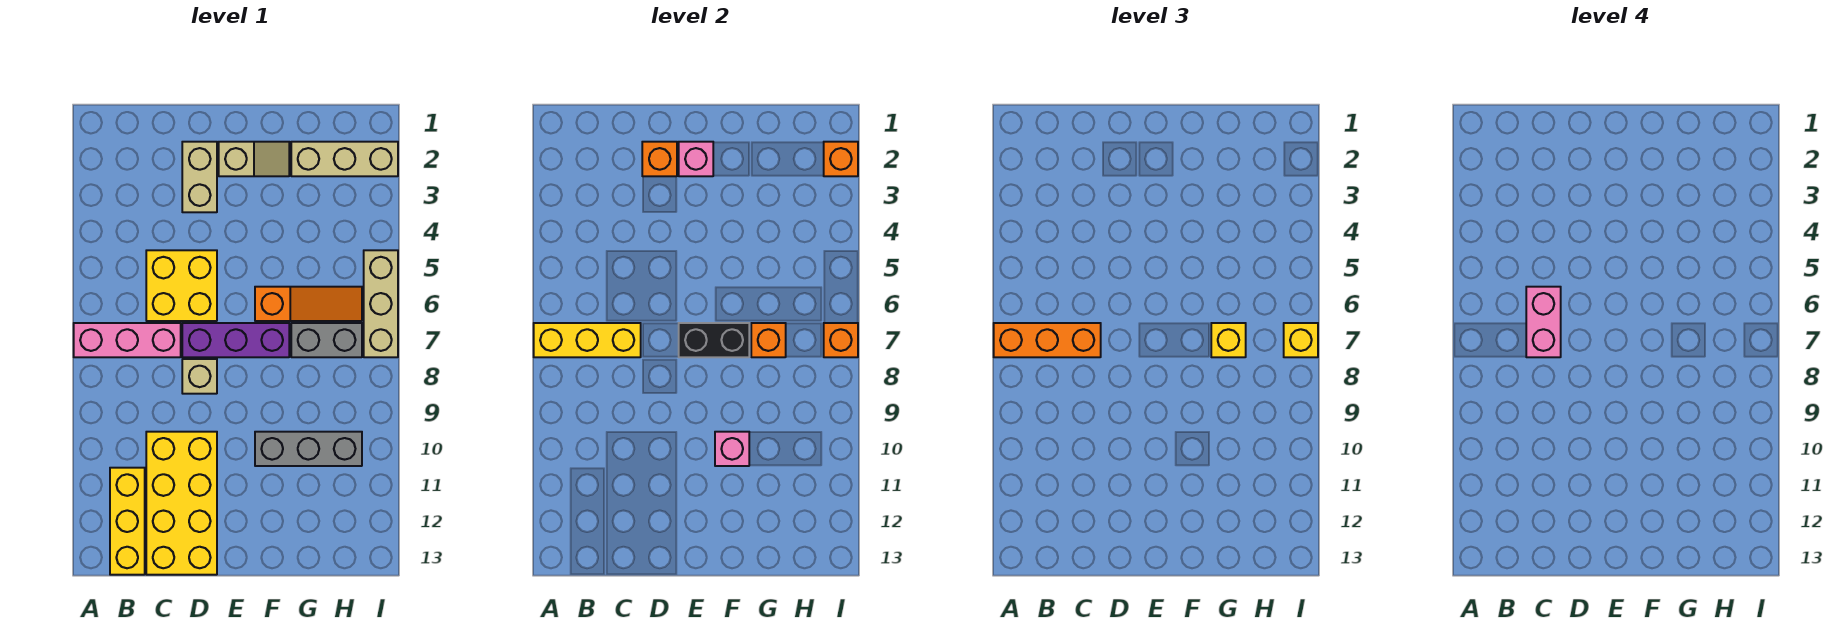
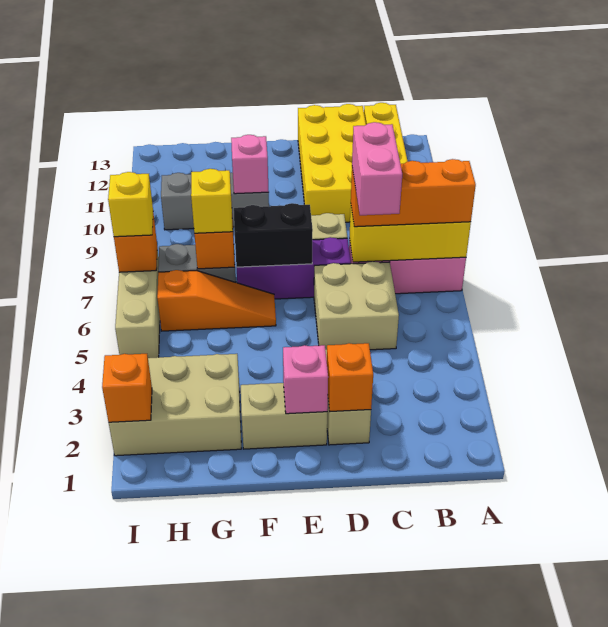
yellow brick C5:D6 level 1 -> tan brick C5:D6 level 1
tan slope E2:F2 level 1 top E -> tan brick E2:F2 level 1
orange slope F6:H6 level 1 top F -> orange slope F6:H6 level 1 top H
tan brick G2:I2 level 1 -> tan brick G2:I3 level 1

